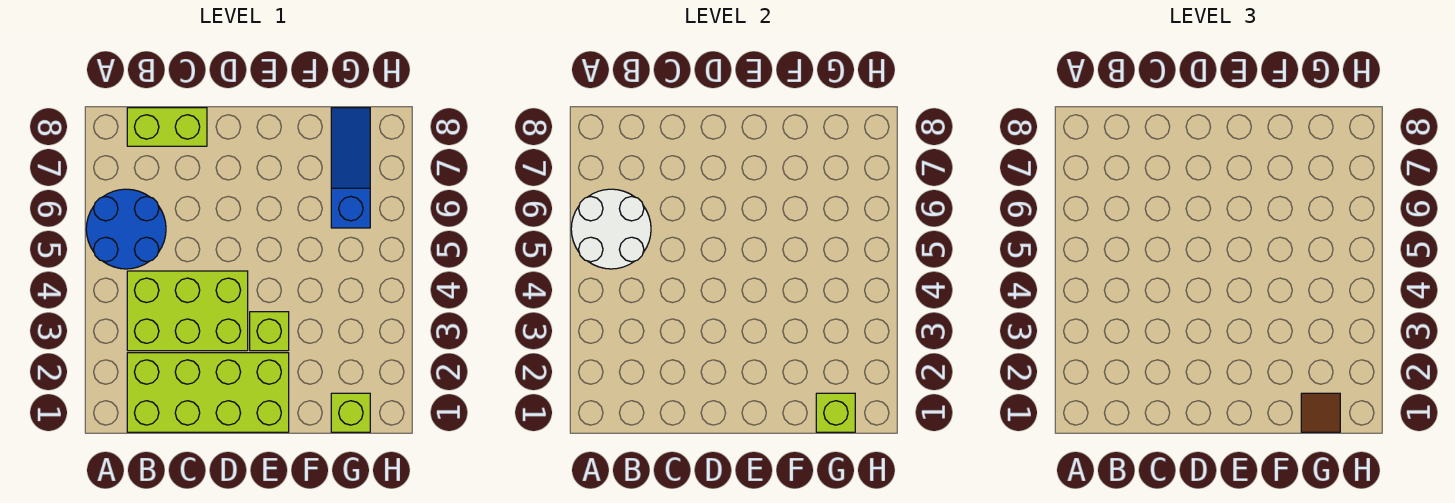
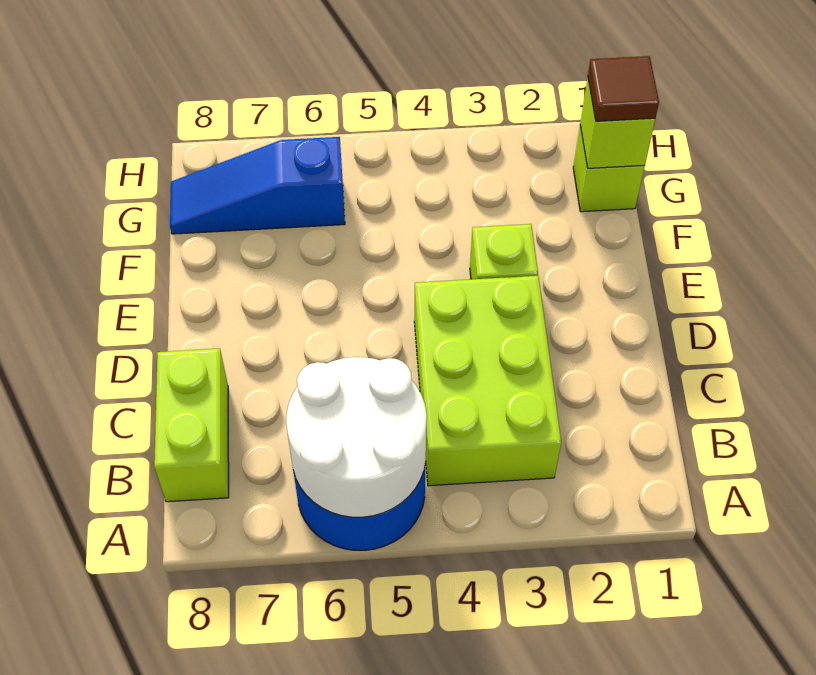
lime brick B1:E2 level 1 -> none

